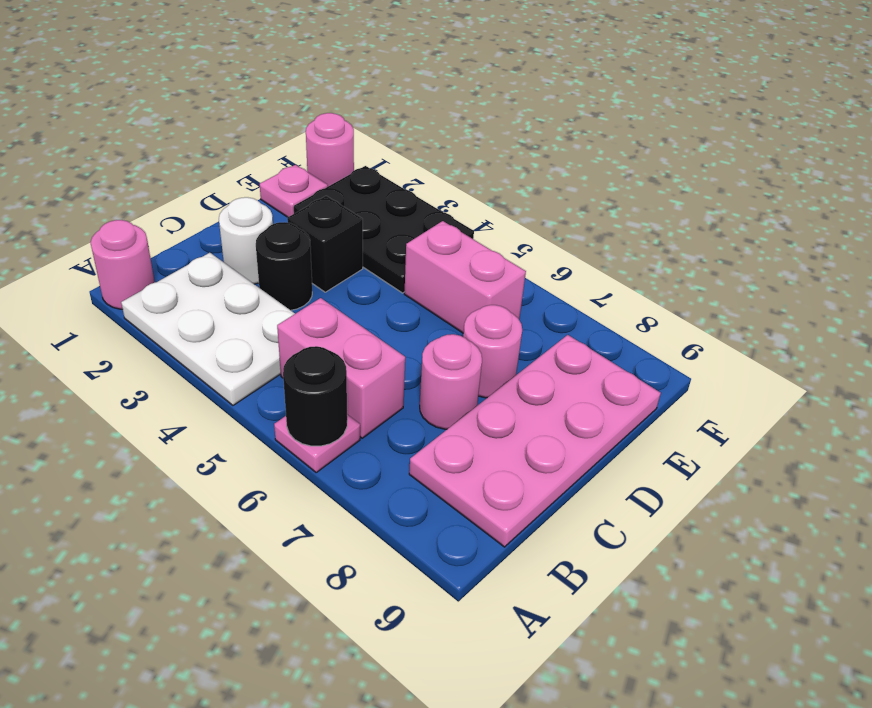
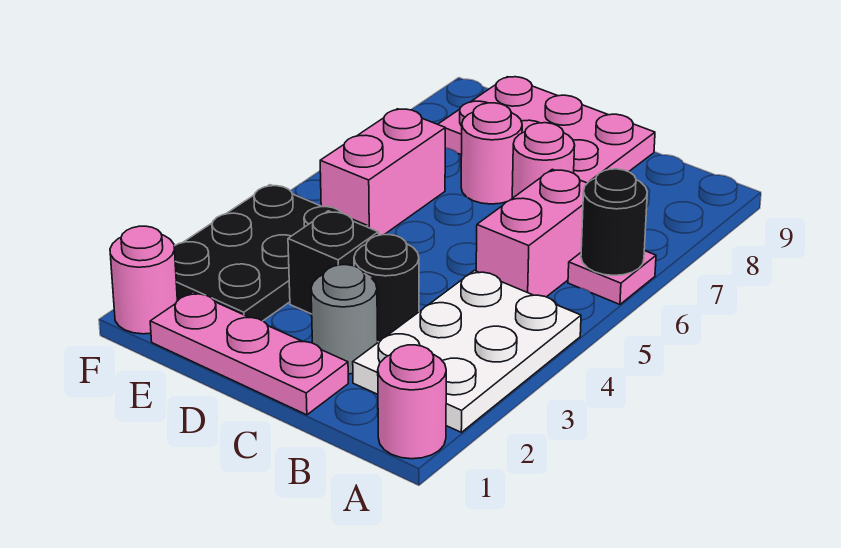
pink plate B8:E9 level 1 -> pink plate C8:E9 level 1
white round brick C2 level 1 -> grey round brick C2 level 1
pink plate E1 level 1 -> pink plate C1:E1 level 1

